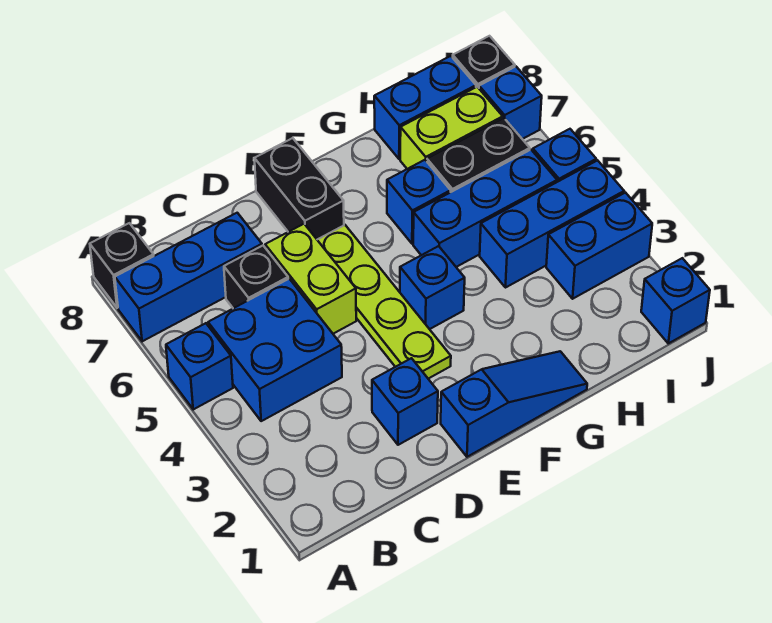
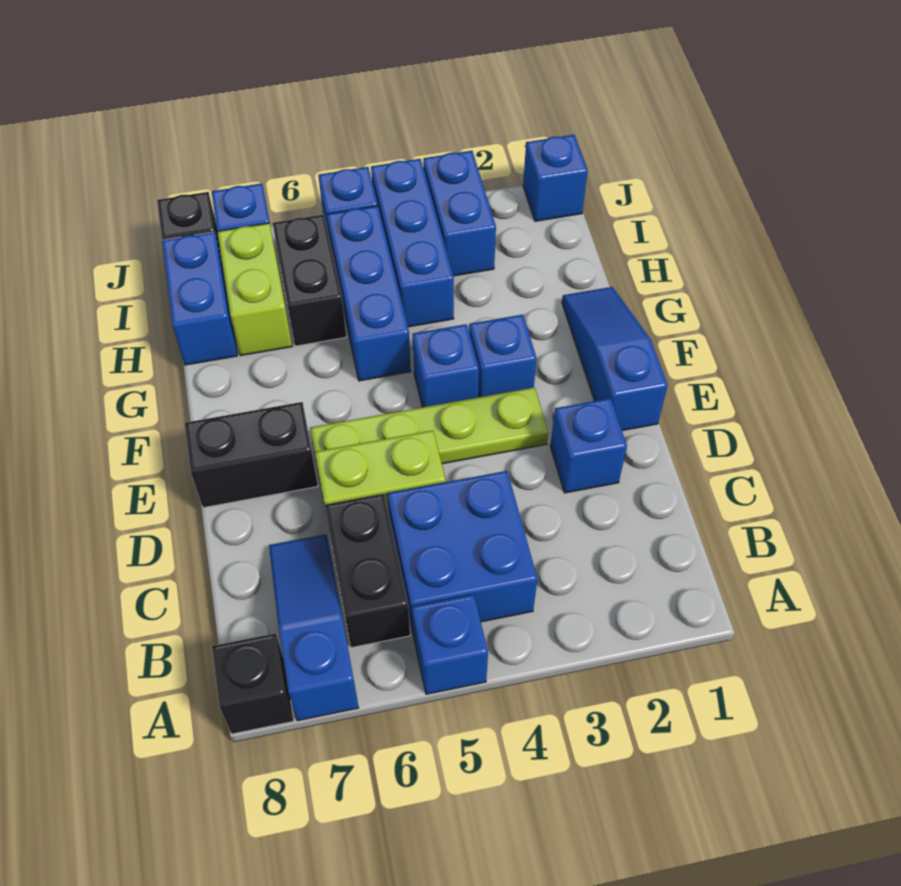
blue brick A7:C7 level 1 -> blue slope A7:C7 level 1 top A
black brick C6 level 1 -> black brick B6:C6 level 1
blue brick G6 level 1 -> blue brick F3 level 1

